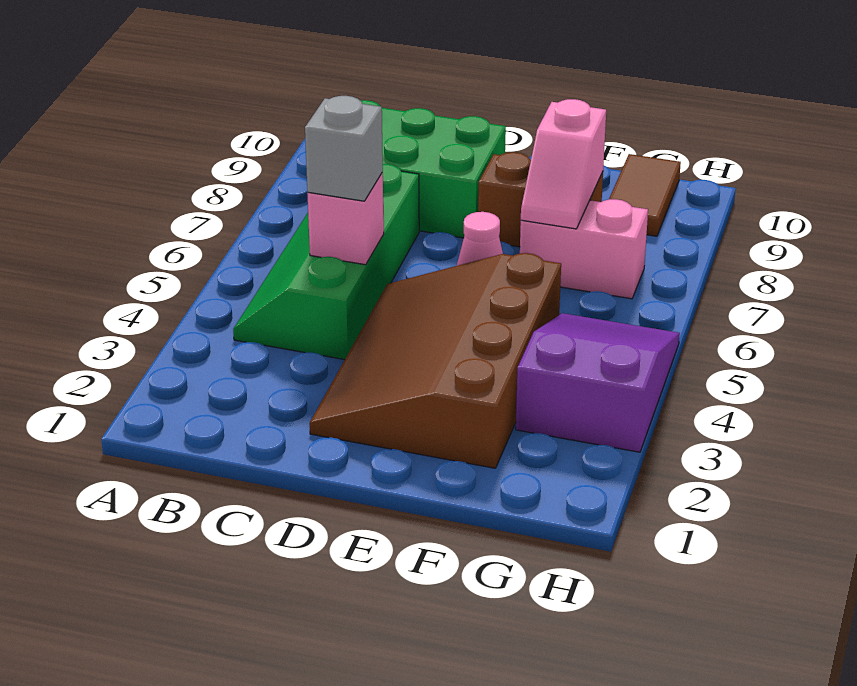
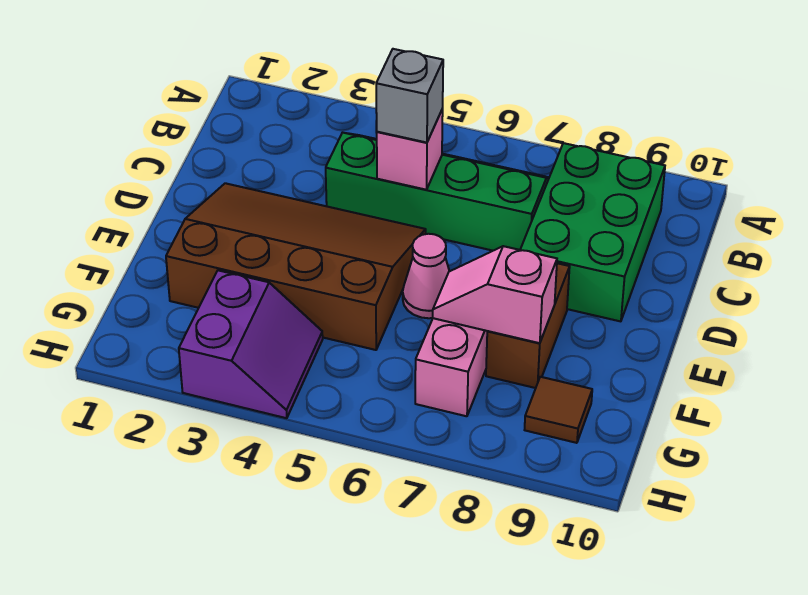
purple slope G3:H5 level 1 top 3 -> purple slope G3:H4 level 1 top 3
brown tile G9:G10 level 1 -> brown tile G9 level 1

